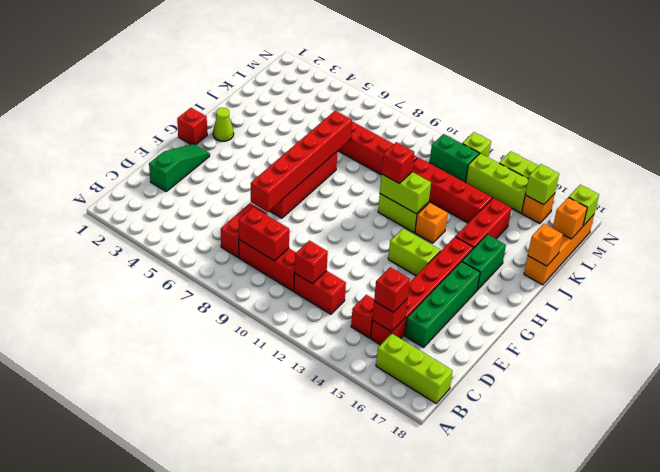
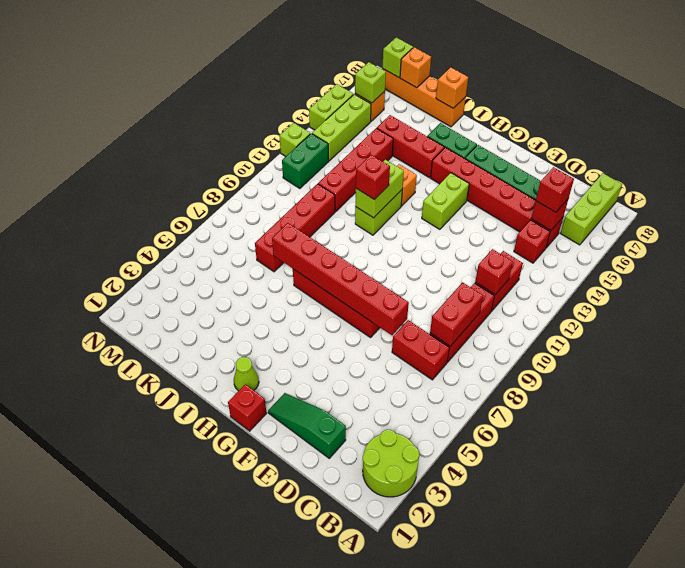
none -> lime round brick A2:B3 level 1

